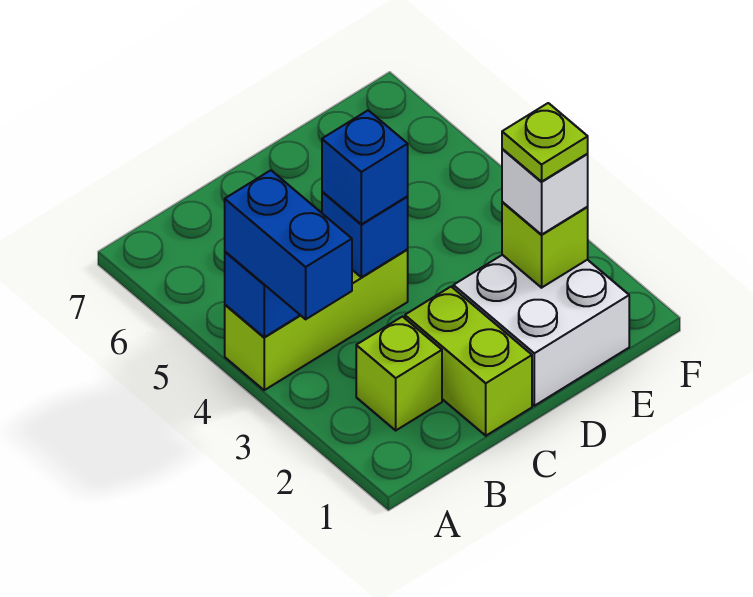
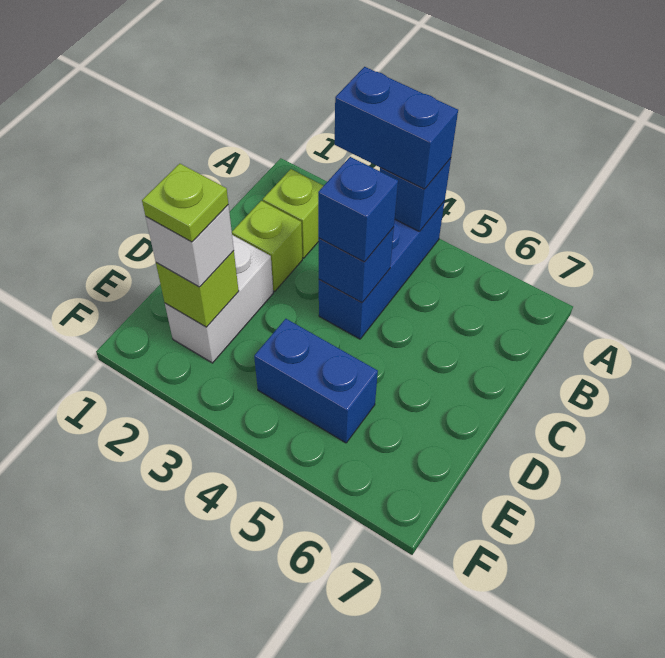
lime brick A4:C4 level 1 -> blue brick A4:C4 level 1
lime brick C1:C2 level 1 -> lime brick C2 level 1
white brick D1:E2 level 1 -> white brick D2:E2 level 1
none -> blue brick E4:E5 level 1

